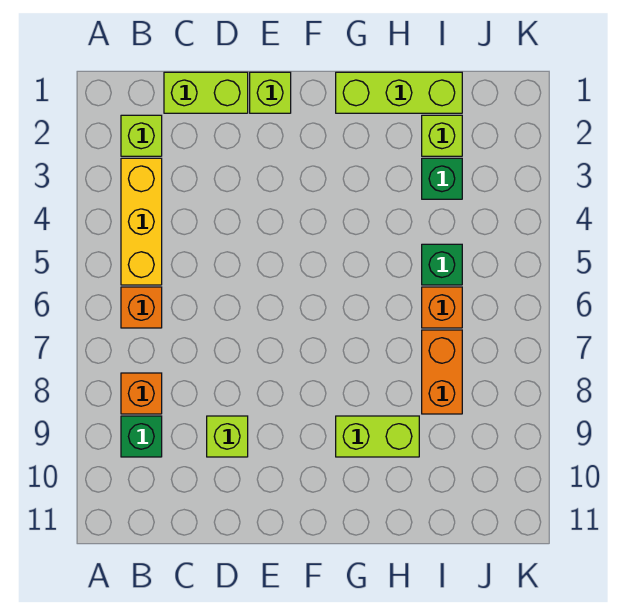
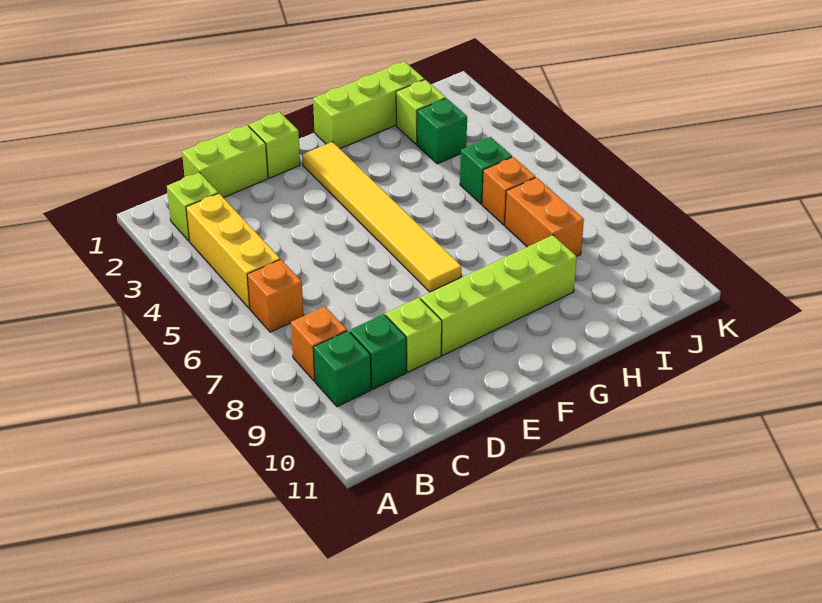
none -> green brick C9 level 1
none -> yellow tile F2:F7 level 1
lime brick G9:H9 level 1 -> lime brick E9:H9 level 1

